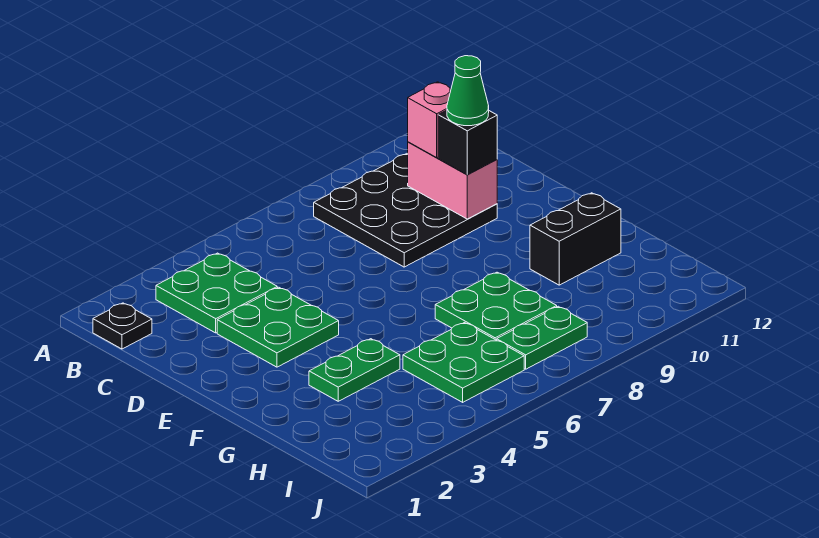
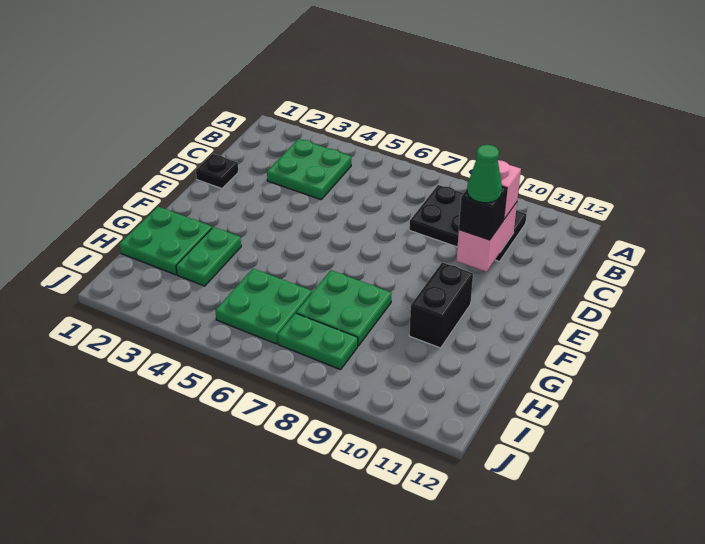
black plate B1 level 1 -> black plate D1 level 1
black plate B8:D10 level 1 -> black plate B8:C10 level 1
green plate D3:E4 level 1 -> green plate G1:H2 level 1
green plate G3:G4 level 1 -> green plate G3:H3 level 1
black brick G10:G11 level 1 -> black brick F10:G10 level 1

